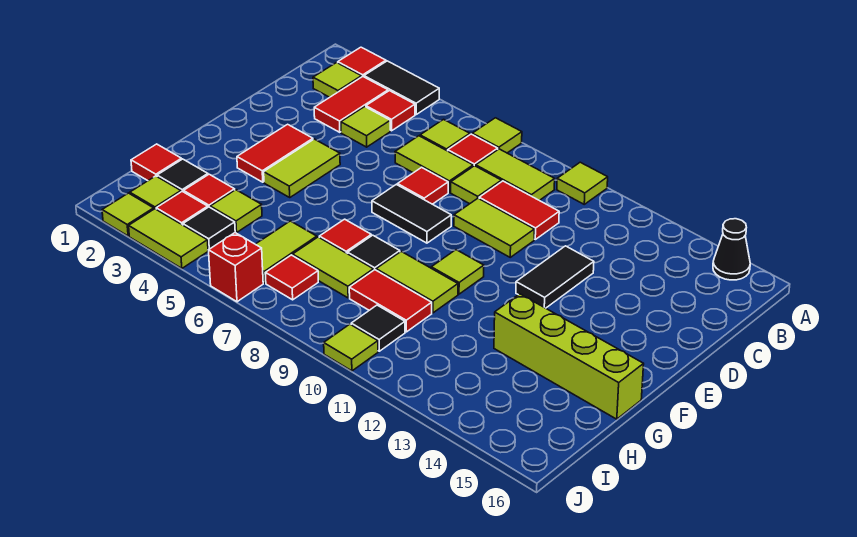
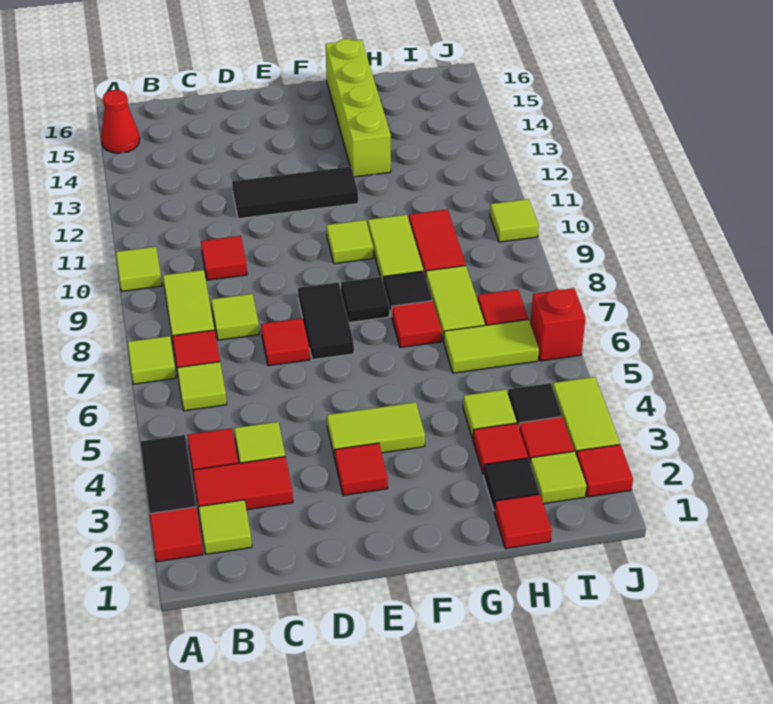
black cone A15 level 1 -> red cone A15 level 1
lime tile C6:C7 level 1 -> none
red tile C9:C10 level 1 -> red tile C10 level 1
lime tile D9:D10 level 1 -> none
black tile D12:E12 level 1 -> black tile D12:F12 level 1
red tile E3:F3 level 1 -> red tile E3 level 1
black tile I10 level 1 -> black tile F8 level 1
lime tile J2 level 1 -> red tile J2 level 1

